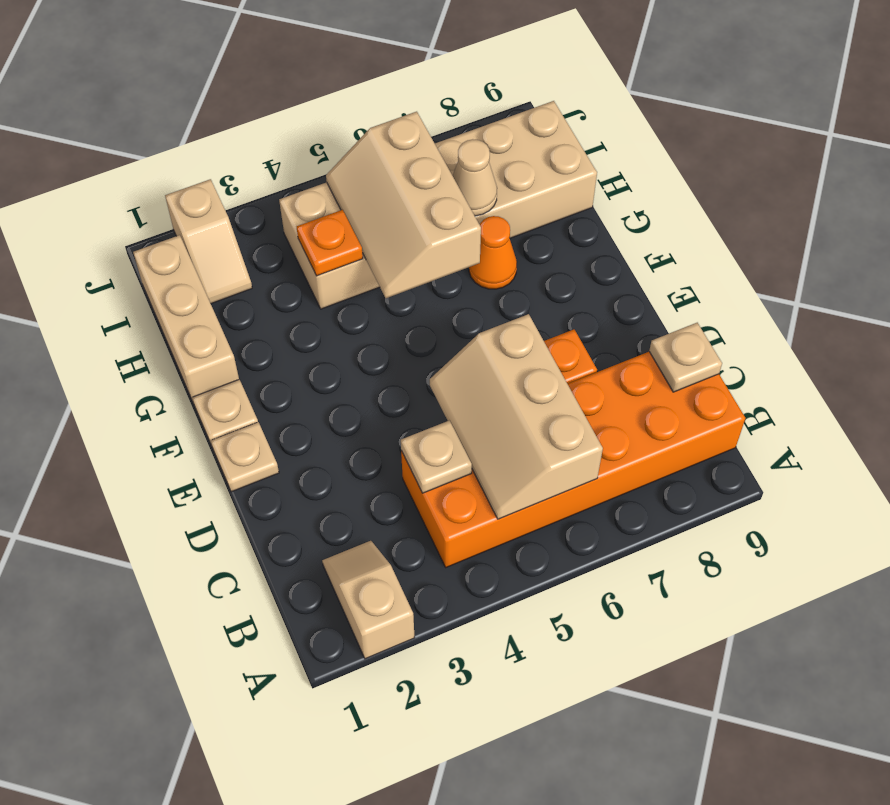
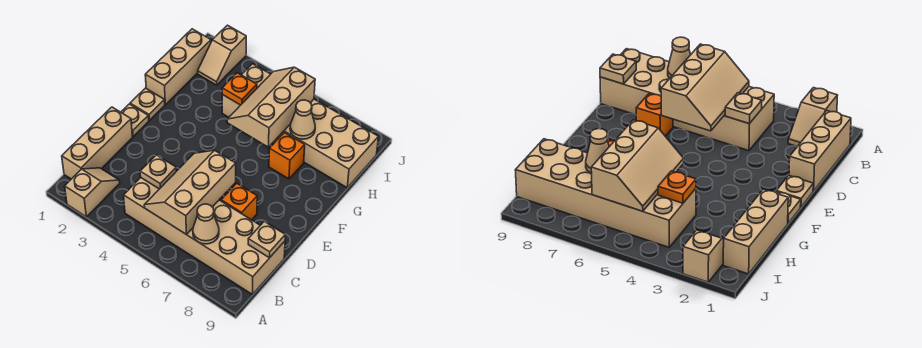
none -> tan brick B1:D1 level 1
orange brick B4:C9 level 1 -> tan brick B4:C9 level 1
none -> tan cone B7 level 2
orange cone G7 level 1 -> orange brick G7 level 1

